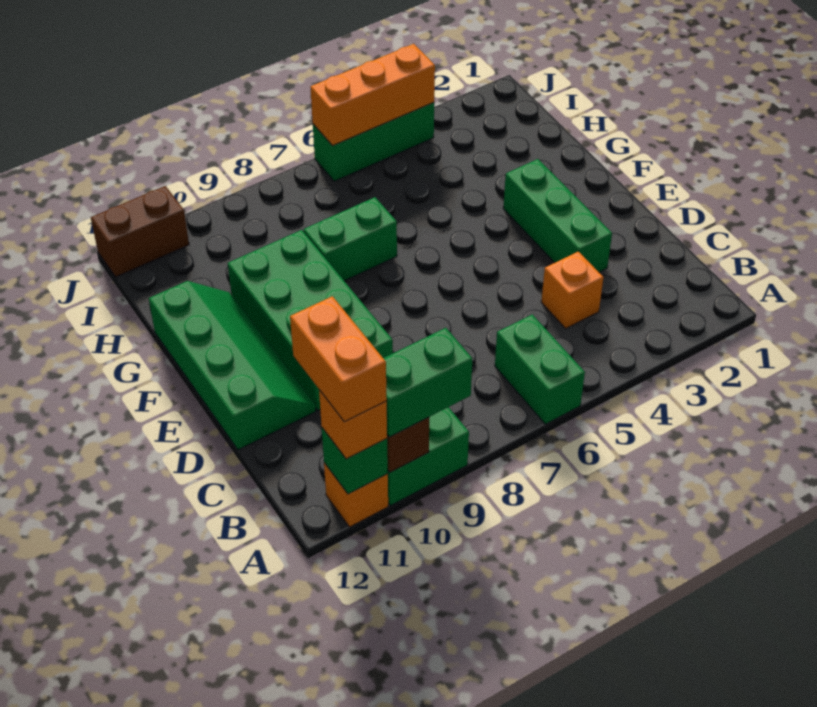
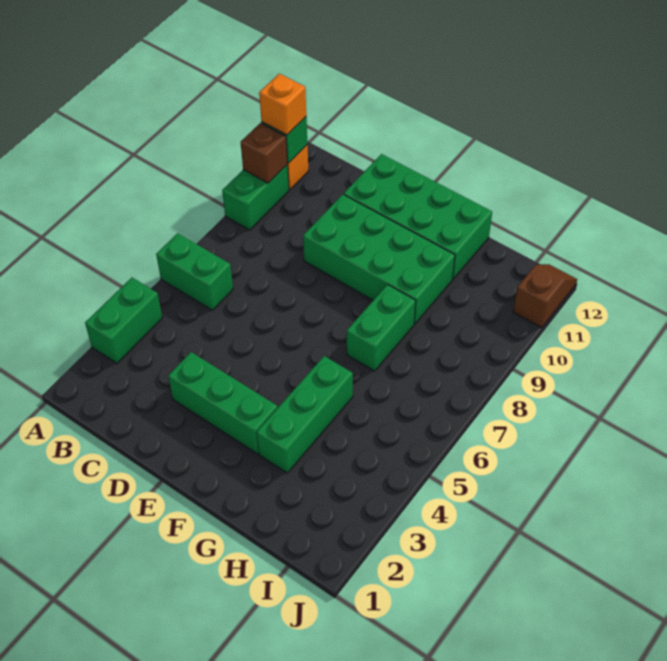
green brick A9:A10 level 3 -> green brick A3:A4 level 1
orange brick A11:B11 level 4 -> none
orange brick C4 level 1 -> none
green slope D11:G12 level 1 top 12 -> green brick D11:G12 level 1
green brick J4:J6 level 1 -> green brick G3:G5 level 1
orange brick J4:J6 level 2 -> none
brown brick J11:J12 level 1 -> brown slope J11:J12 level 1 top 11

